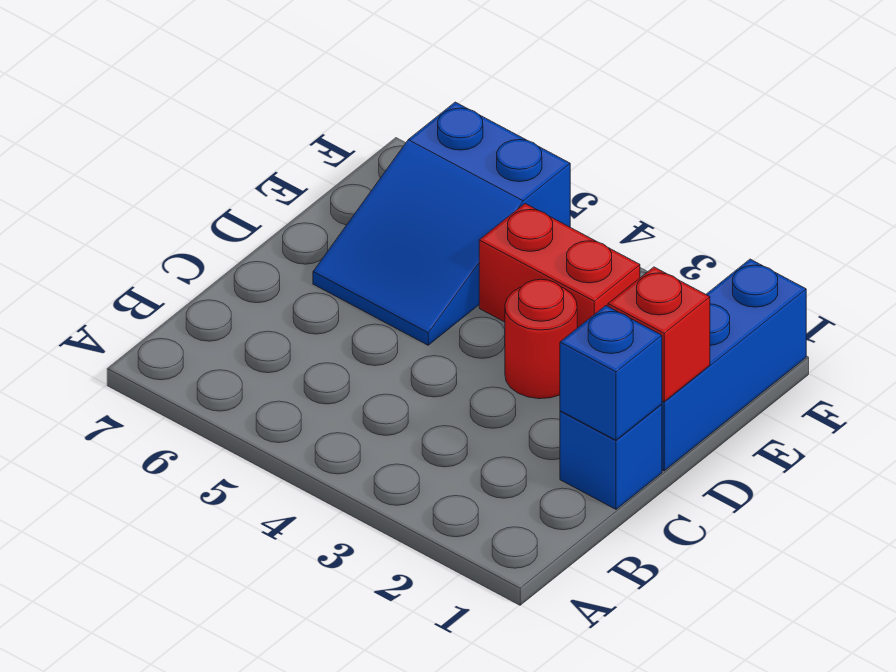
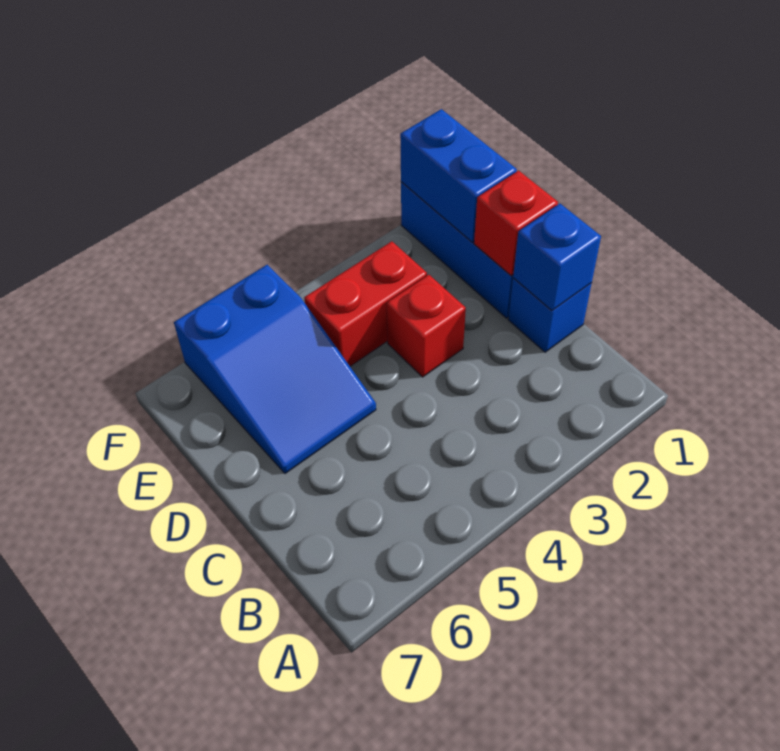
red round brick D3 level 1 -> red brick D3 level 1
none -> blue brick E1:F1 level 2

